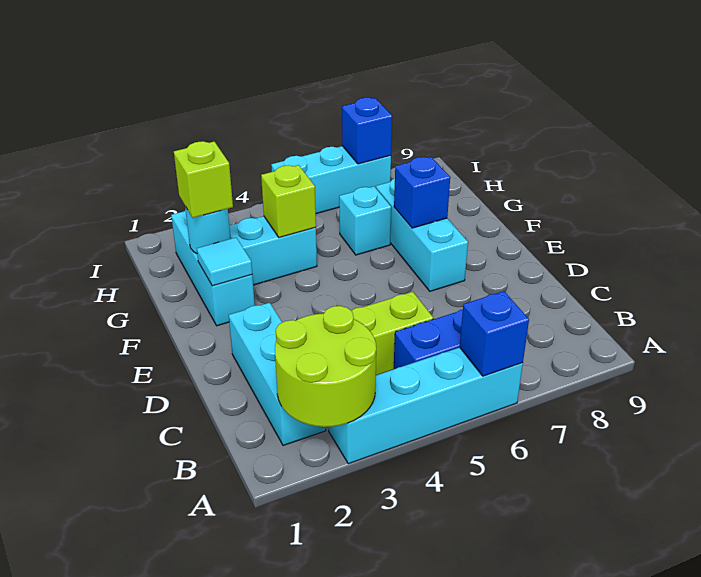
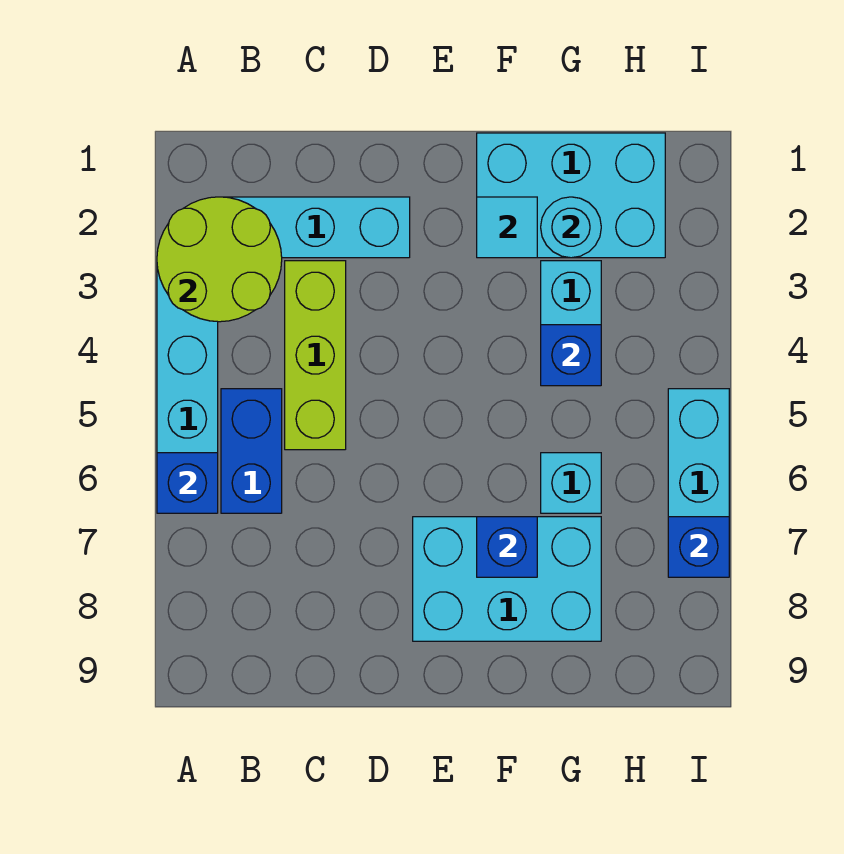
cyan brick E7:G7 level 1 -> cyan brick E7:G8 level 1
cyan brick F2:H2 level 1 -> cyan brick F1:H2 level 1
lime brick G2 level 3 -> none
lime brick G4 level 2 -> blue brick G4 level 2

